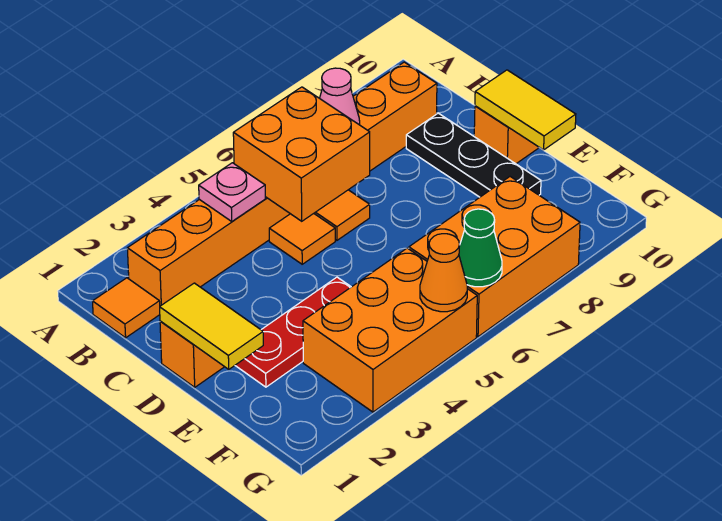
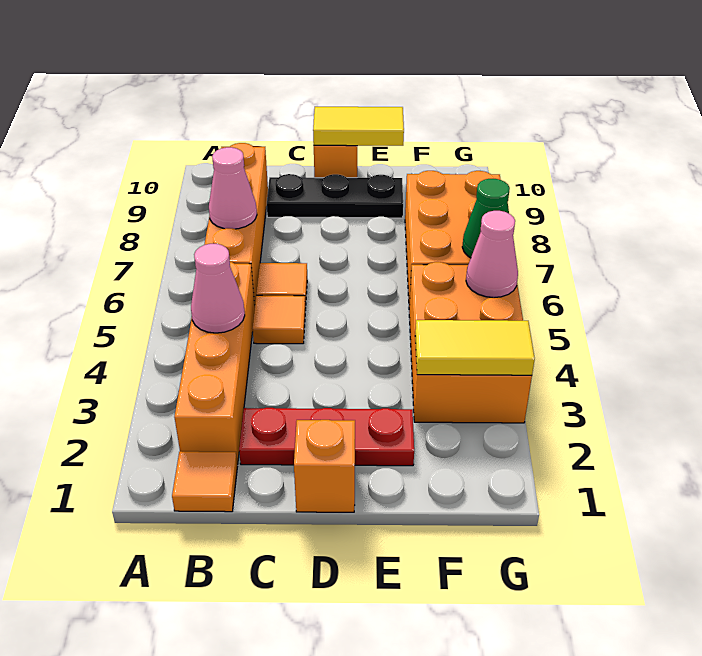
pink plate B4 level 2 -> pink cone B4 level 2
orange brick B5:C6 level 2 -> none
yellow tile D1:E1 level 2 -> yellow tile F3:G3 level 2
red plate E2:E4 level 1 -> red plate C2:E2 level 1
orange cone G5 level 2 -> pink cone G5 level 2

